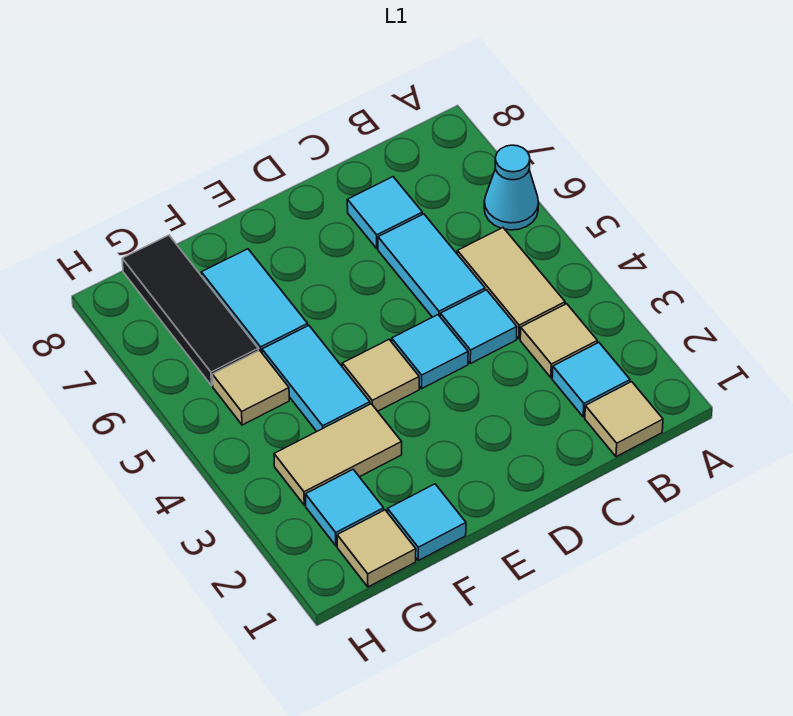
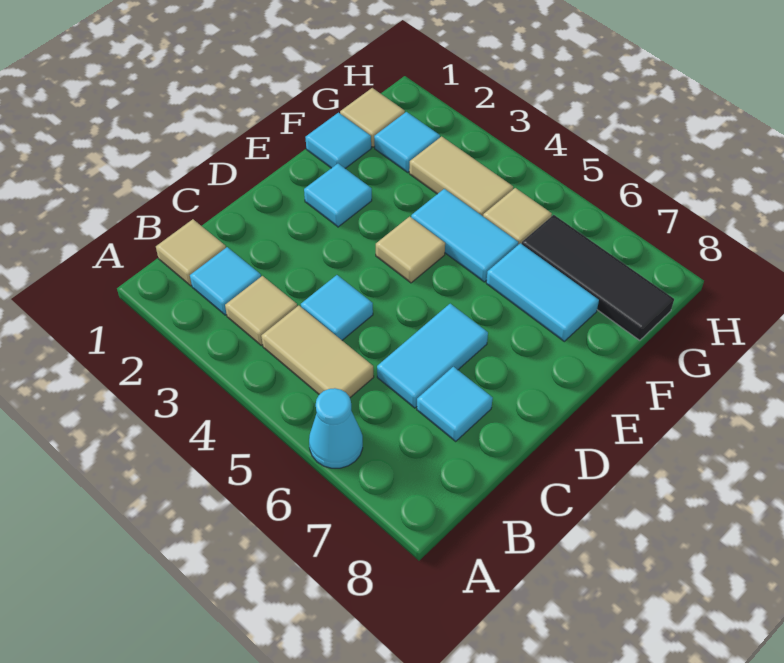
cyan tile C5:C6 level 1 -> cyan tile C6:D6 level 1
cyan tile D4 level 1 -> cyan tile E2 level 1
tan tile F3:G3 level 1 -> tan tile G3:G4 level 1

